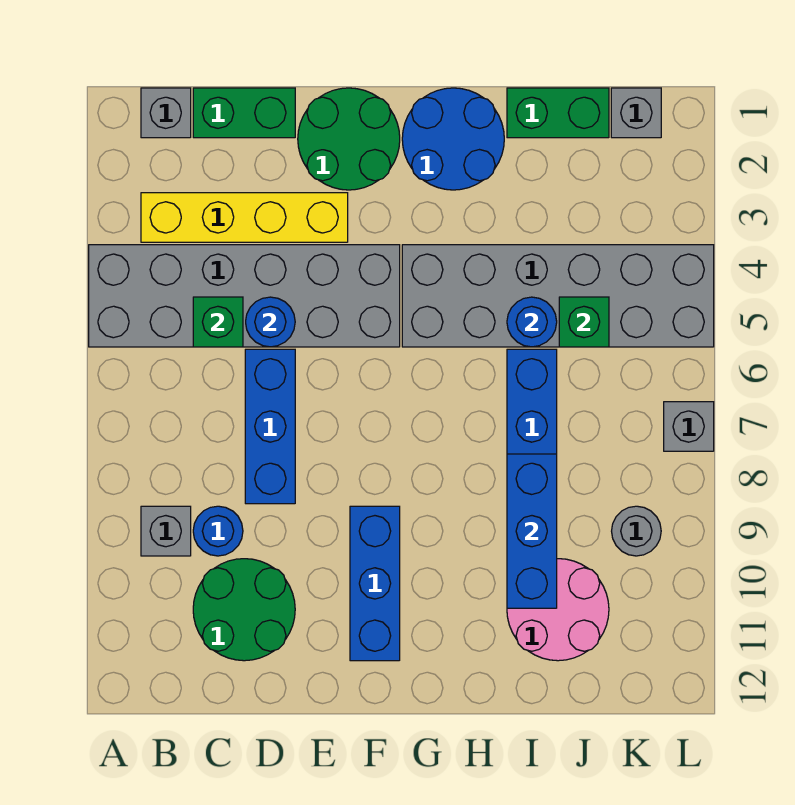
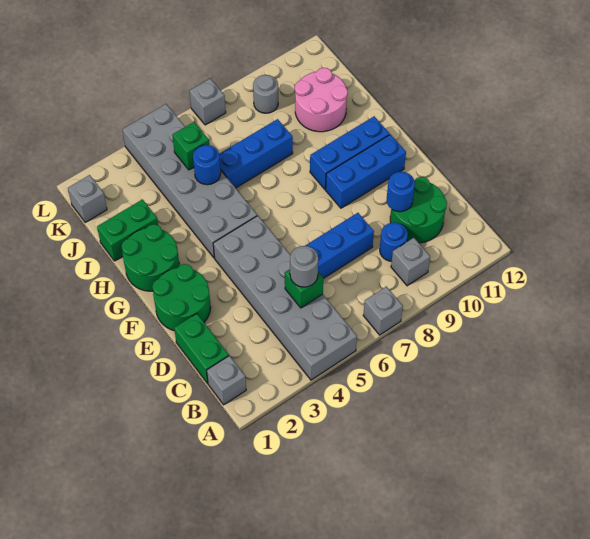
none -> grey brick A7 level 1
yellow brick B3:E3 level 1 -> none
none -> grey round brick C5 level 3
blue round brick D5 level 2 -> blue round brick D10 level 2
blue round brick G1:H2 level 1 -> green round brick G1:H2 level 1
green brick I1:J1 level 1 -> green brick I1:I2 level 1
blue brick I8:I10 level 2 -> blue brick G9:G11 level 1

